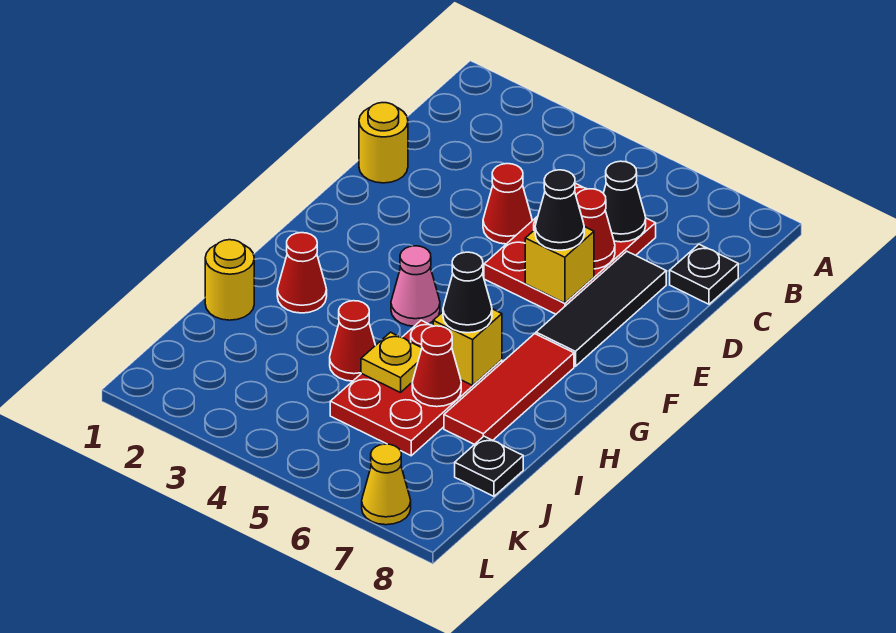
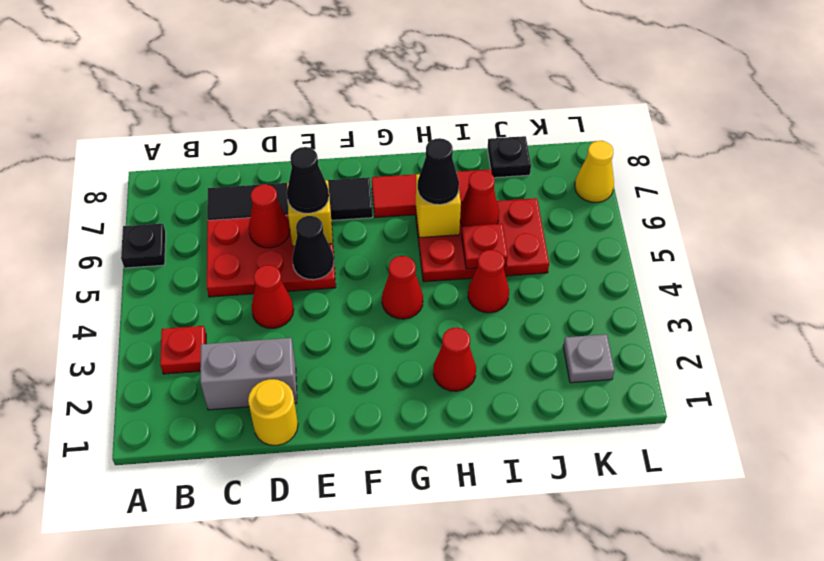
none -> red plate B3 level 1
none -> grey brick C2:D2 level 1
black cone C6 level 2 -> black cone E5 level 2
black plate C8 level 1 -> black plate A6 level 1
black tile D7:F7 level 1 -> black tile C7:F7 level 1
pink cone G4 level 1 -> red cone G4 level 1
yellow round brick I1 level 1 -> none
yellow plate I5 level 2 -> red plate I5 level 2
none -> grey plate K2 level 1

